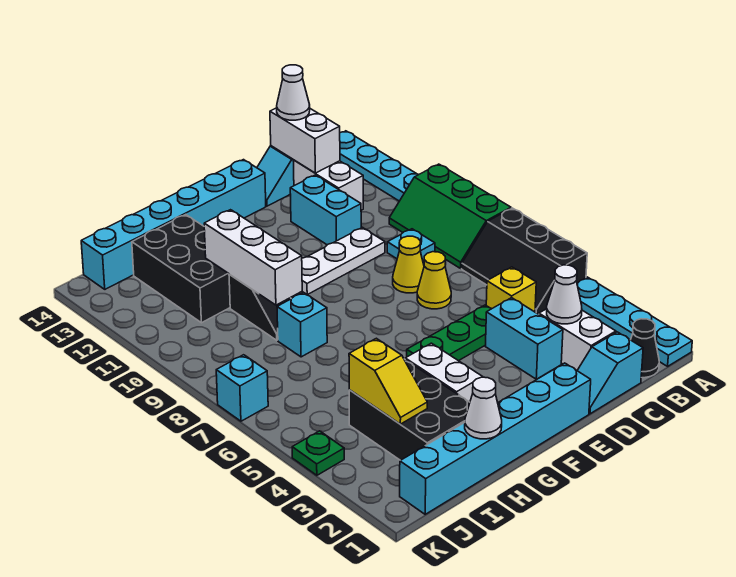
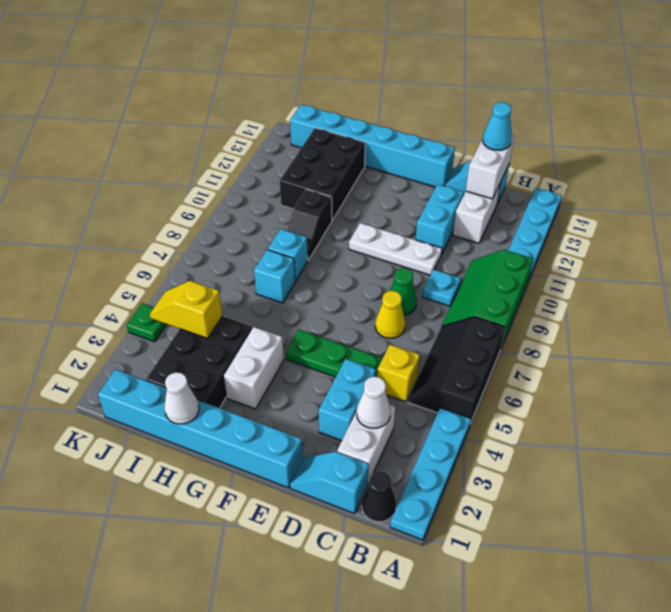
white cone C14 level 3 -> cyan cone C14 level 3
yellow cone D8 level 1 -> green cone D8 level 1
white brick H9:H11 level 2 -> none
yellow slope I3:I4 level 2 top 4 -> yellow slope I4:J4 level 2 top I
cyan brick K7 level 1 -> cyan brick H7 level 1

